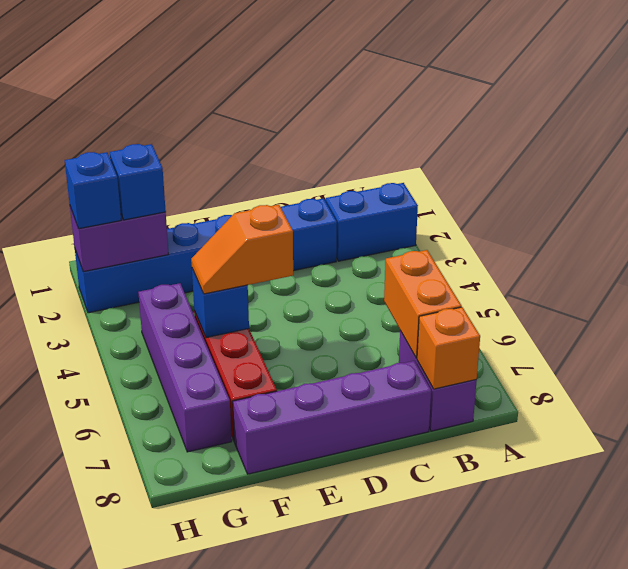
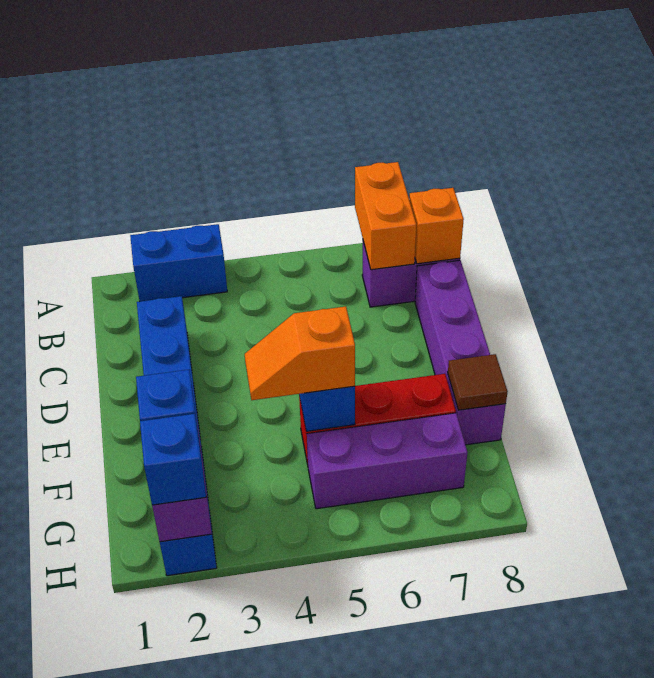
blue brick A2:B2 level 1 -> blue brick A2:A3 level 1
orange brick B6:B7 level 2 -> orange brick A7:B7 level 2
orange slope E5:F5 level 3 top E -> orange slope F4:F5 level 3 top 5
none -> brown tile F8 level 2
purple brick G4:G7 level 1 -> purple brick G5:G7 level 1

